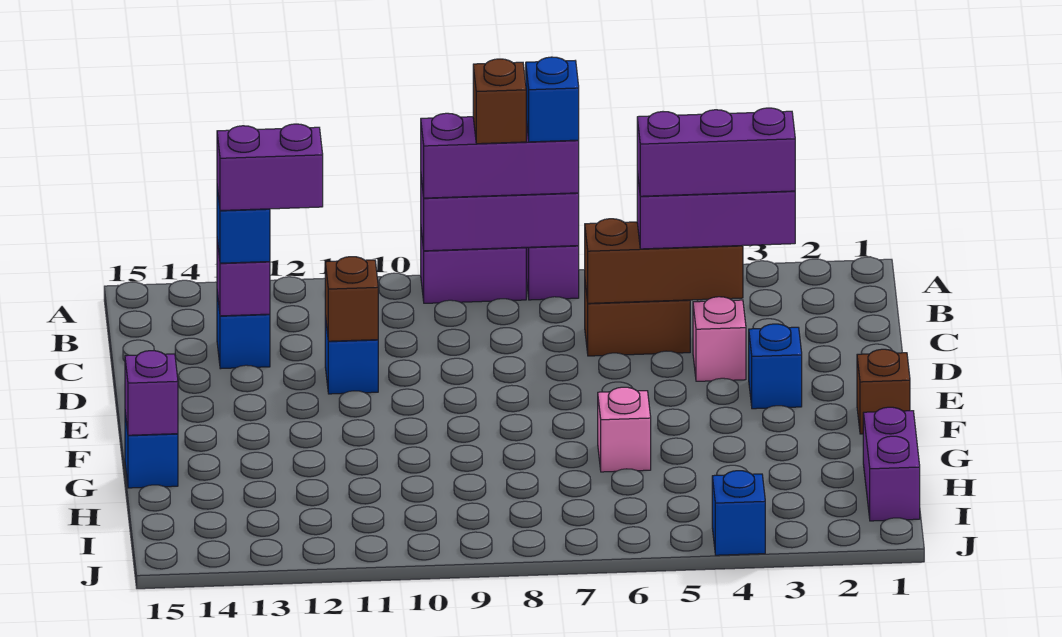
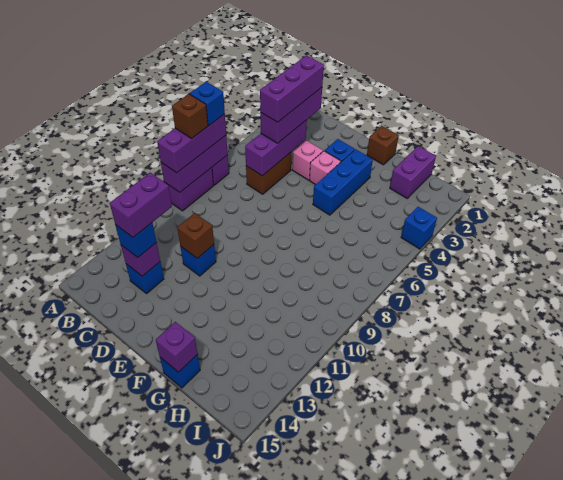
brown brick C4:C6 level 2 -> purple brick C4:C6 level 2
none -> blue brick F3:F5 level 1
pink brick G6 level 1 -> pink brick E4 level 1
purple brick H1:I1 level 1 -> purple brick H1:H2 level 1

